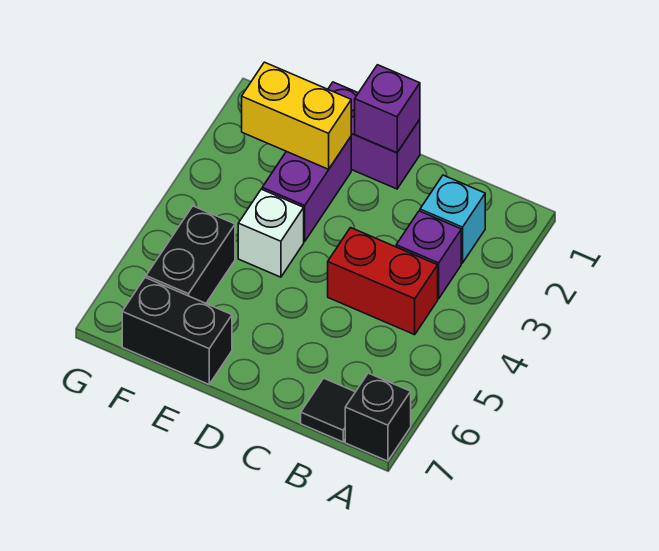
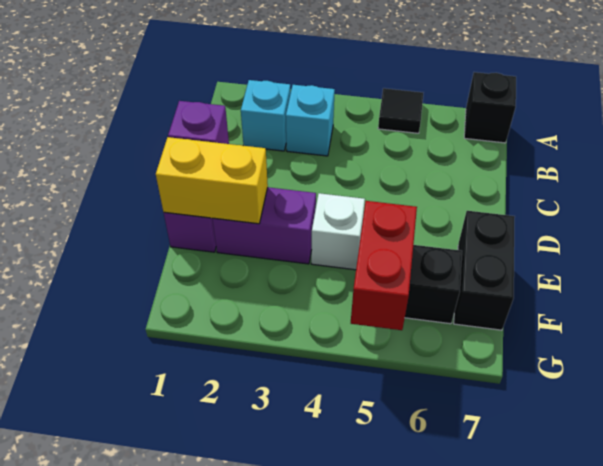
purple brick B3 level 1 -> cyan brick B3 level 1
red brick B4:C4 level 1 -> red brick F5:G5 level 2
black tile B7 level 1 -> black tile A5 level 1
yellow brick E2:F2 level 2 -> yellow brick E1:E2 level 2

